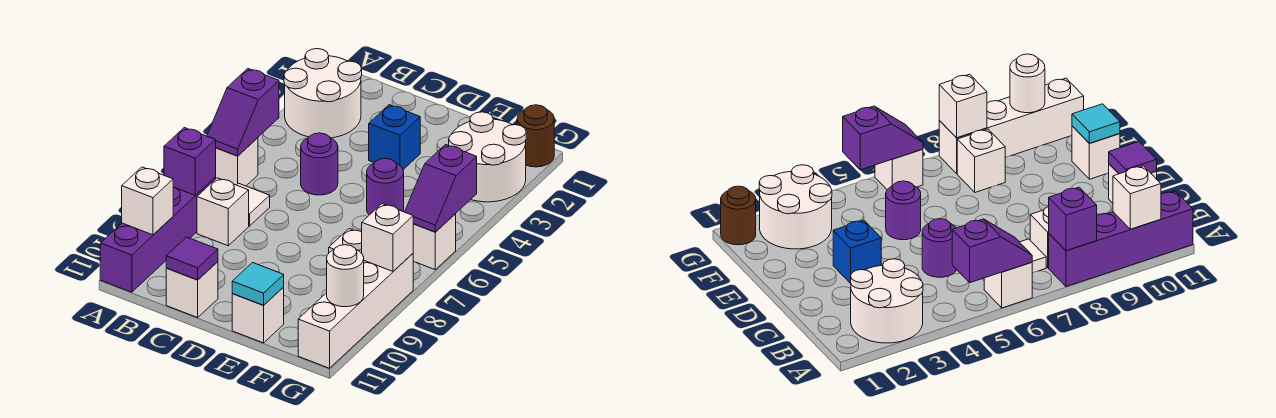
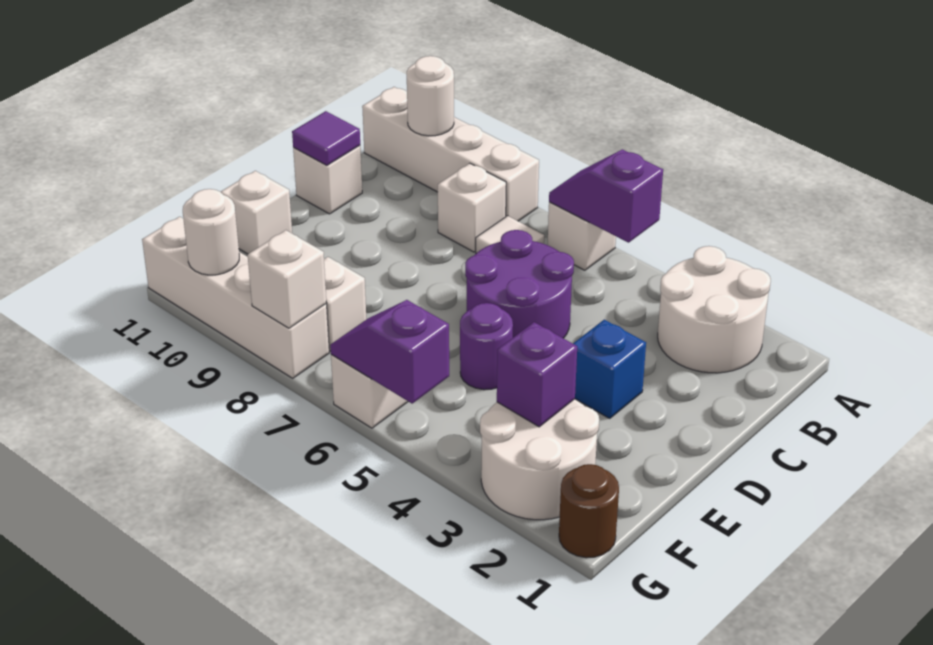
purple brick A8:A11 level 1 -> white brick A8:A11 level 1
purple brick A8 level 2 -> purple brick F3 level 2
white brick A10 level 2 -> white round brick A10 level 2
purple round brick C5 level 1 -> purple round brick C5:D6 level 1
cyan tile E11 level 2 -> none

